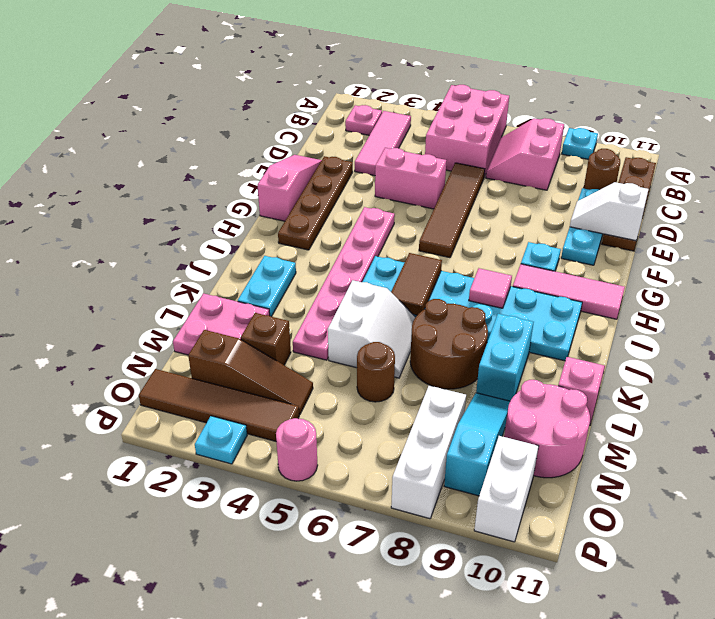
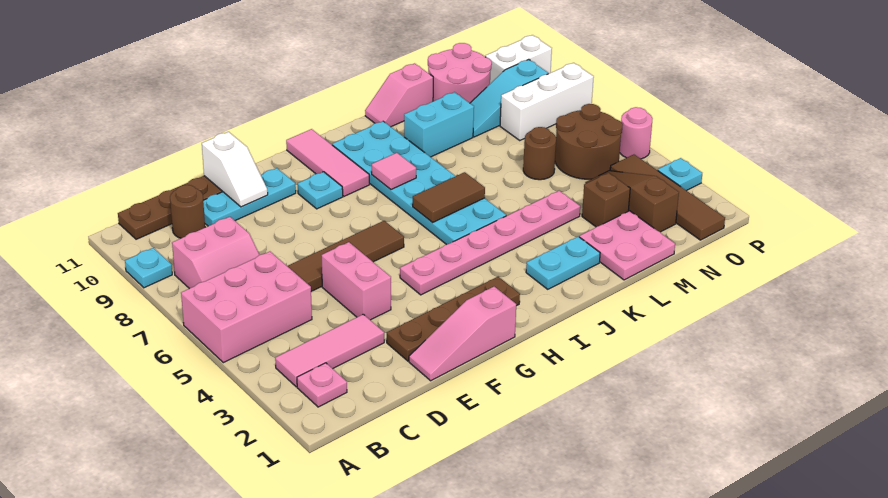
white slope K5:L6 level 1 top 5 -> none
brown round brick K7:L8 level 1 -> brown round brick N5:O6 level 1

